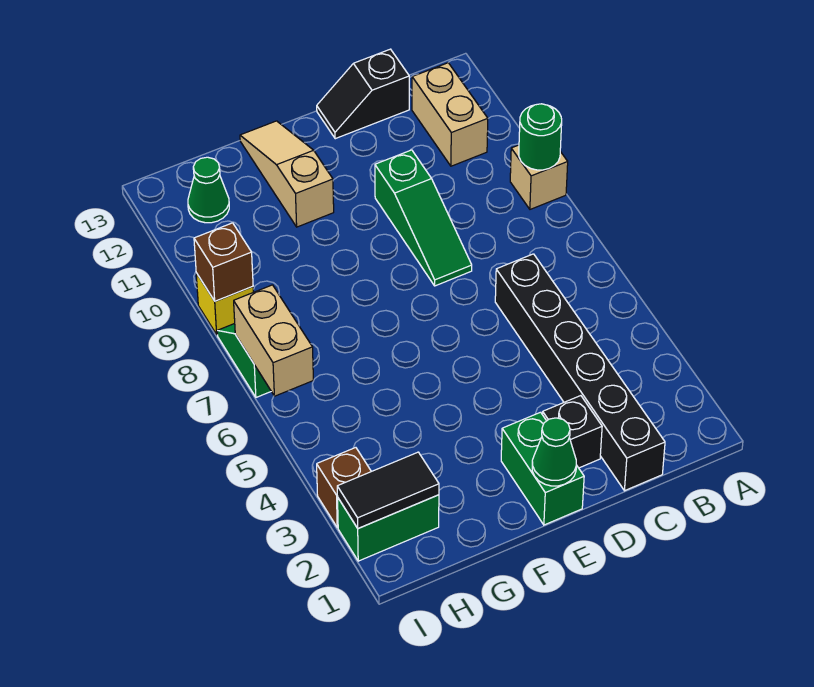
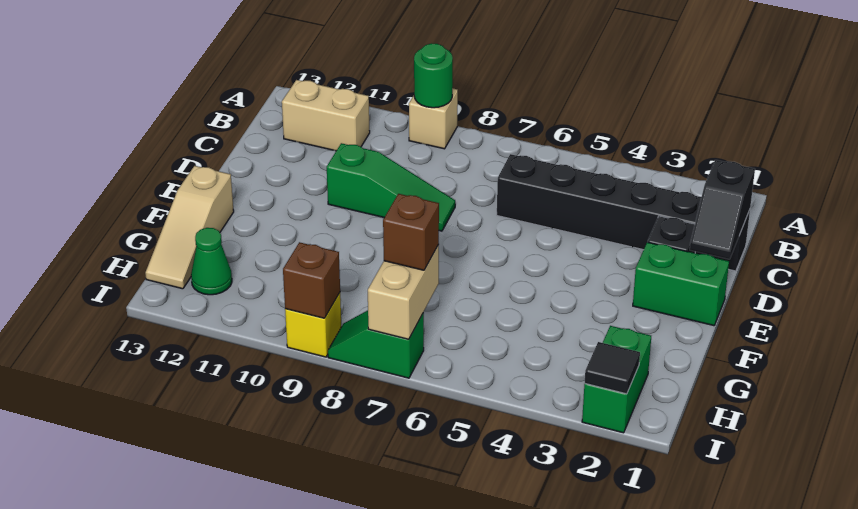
black slope C13:D13 level 1 top C -> black slope C1:D1 level 2 top C
green cone E1 level 2 -> none
tan slope F11:F13 level 1 top 11 -> tan slope F13:H13 level 1 top F
black tile H2:I2 level 2 -> black tile I2 level 2
brown brick I3 level 1 -> brown brick H7 level 3
tan brick I6:I7 level 2 -> tan brick H7:I7 level 2

